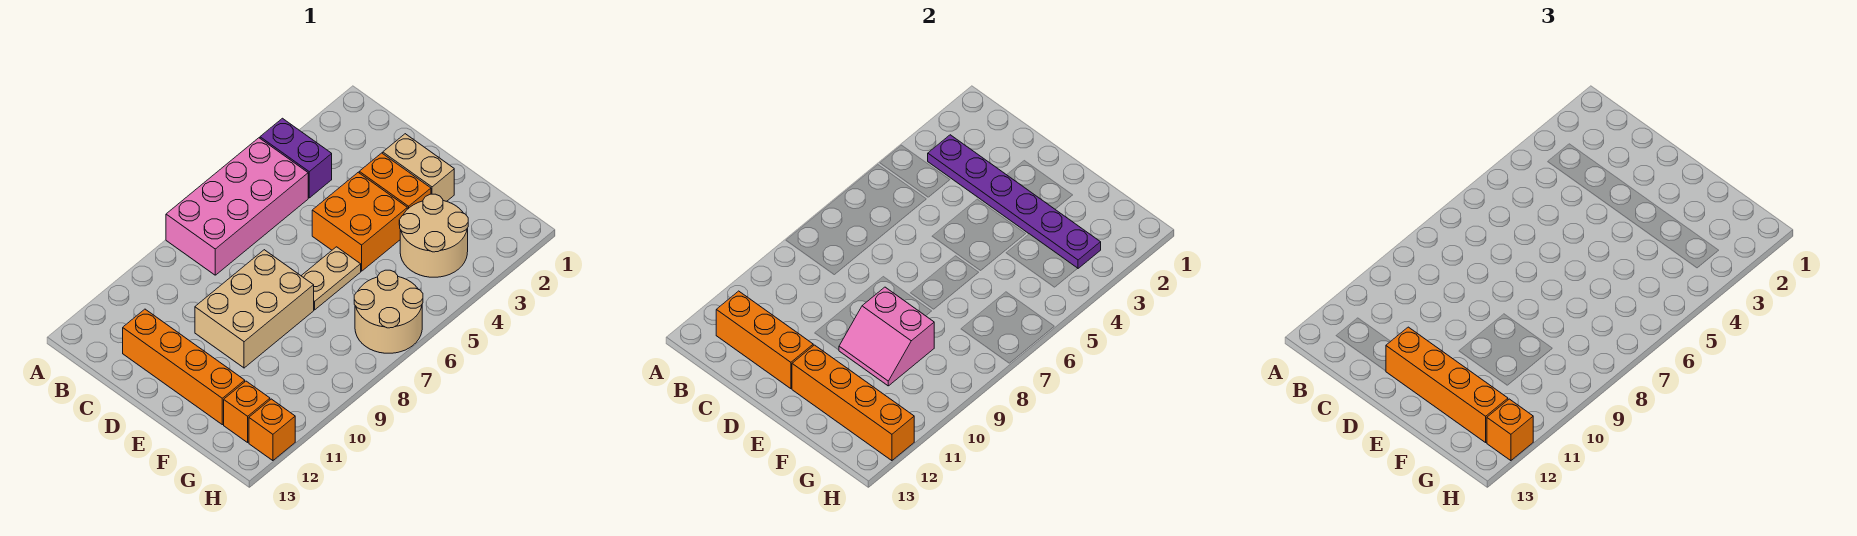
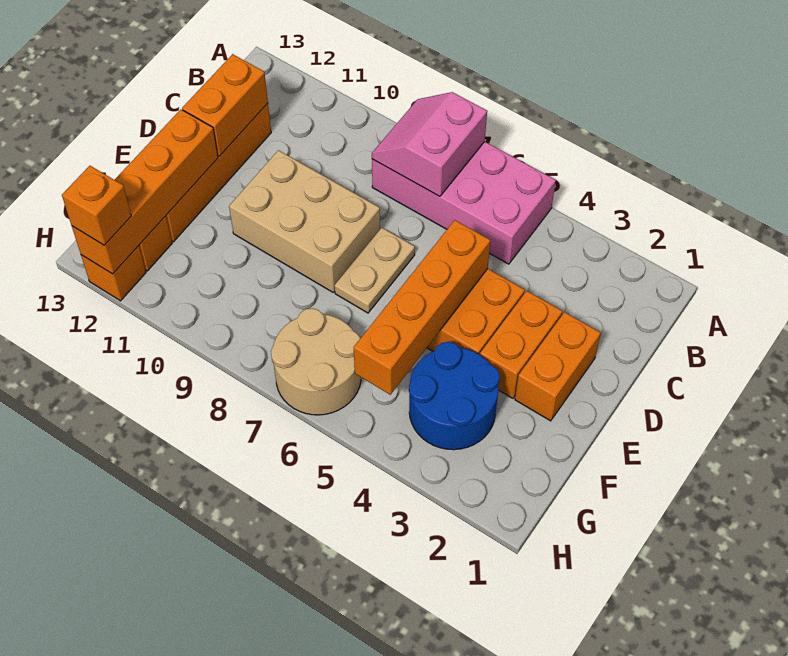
purple brick A4:B4 level 1 -> none
purple plate B3:G3 level 2 -> none
orange brick B12:D12 level 2 -> orange brick C12:D12 level 2
tan brick D2:E2 level 1 -> orange brick D2:E2 level 1
orange brick D12:G12 level 3 -> orange brick D5:G5 level 2
tan plate E6:E7 level 1 -> tan plate D7:E7 level 1
pink slope E9:F10 level 2 top 9 -> pink slope A7:B8 level 2 top 7
tan round brick F3:G4 level 1 -> blue round brick F3:G4 level 1

